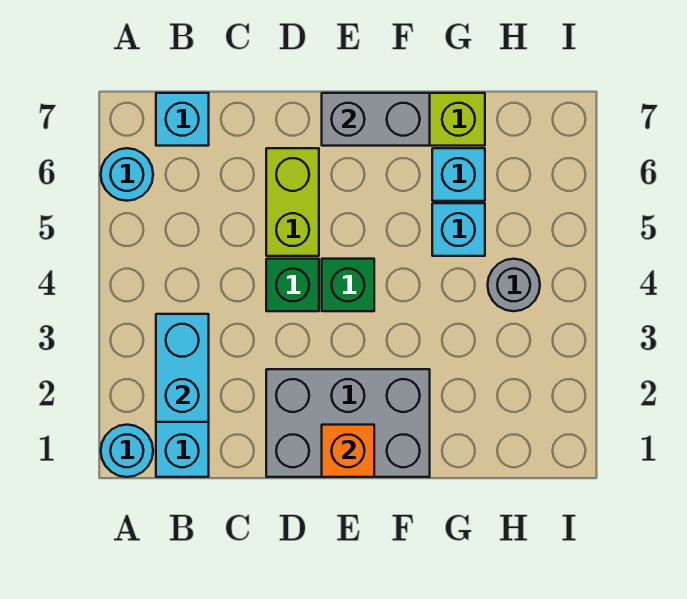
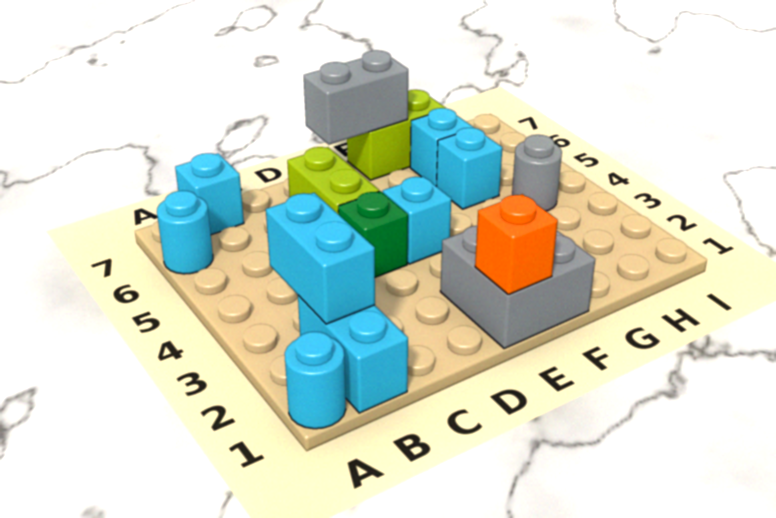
grey brick D1:F2 level 1 -> grey brick E1:F2 level 1
green brick E4 level 1 -> cyan brick E4 level 1

